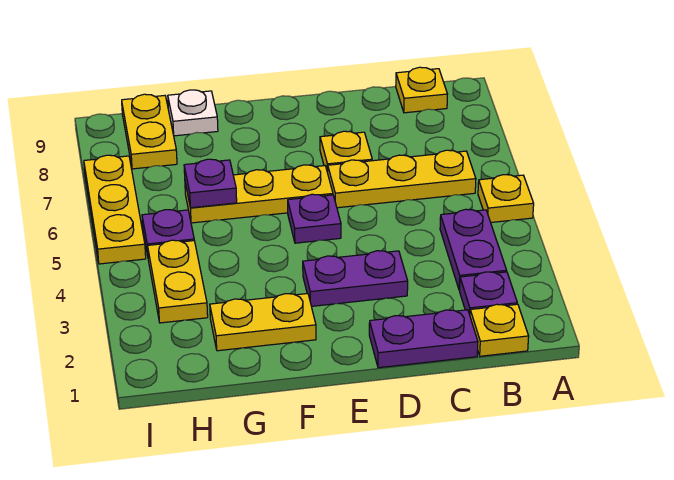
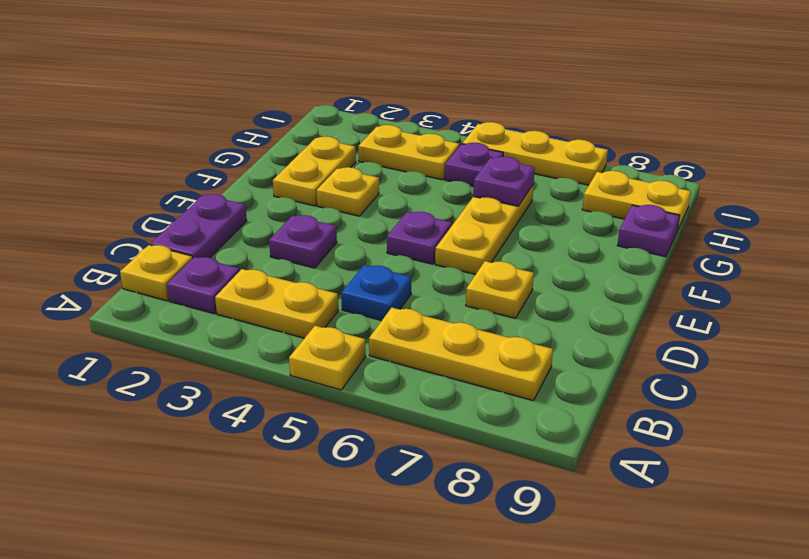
purple plate B3:B4 level 1 -> yellow plate B3:B4 level 1
yellow plate B6:D6 level 1 -> yellow plate B6:B8 level 1
yellow plate B9 level 1 -> yellow plate F3 level 1
none -> blue plate C5 level 1
purple plate D3:E3 level 1 -> purple plate D3 level 1
white plate G9 level 1 -> purple plate G9 level 1

